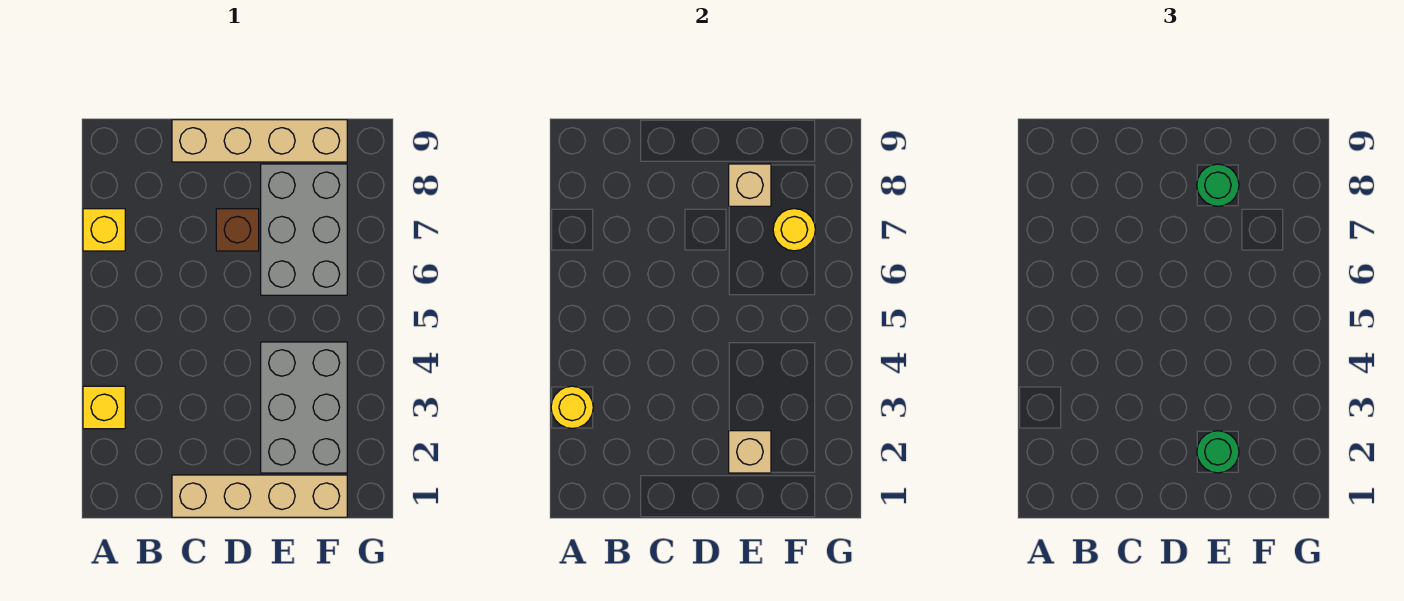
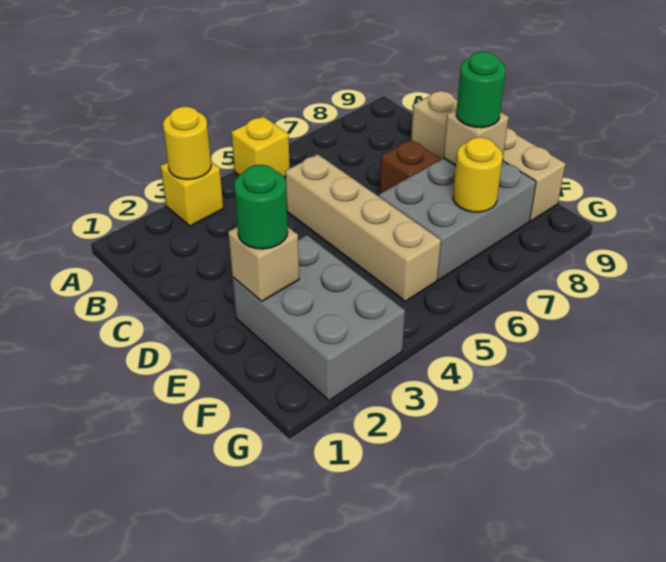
yellow brick A7 level 1 -> yellow brick A5 level 1
tan brick C1:F1 level 1 -> tan brick C5:F5 level 1
grey brick E2:F4 level 1 -> grey brick E2:G3 level 1

